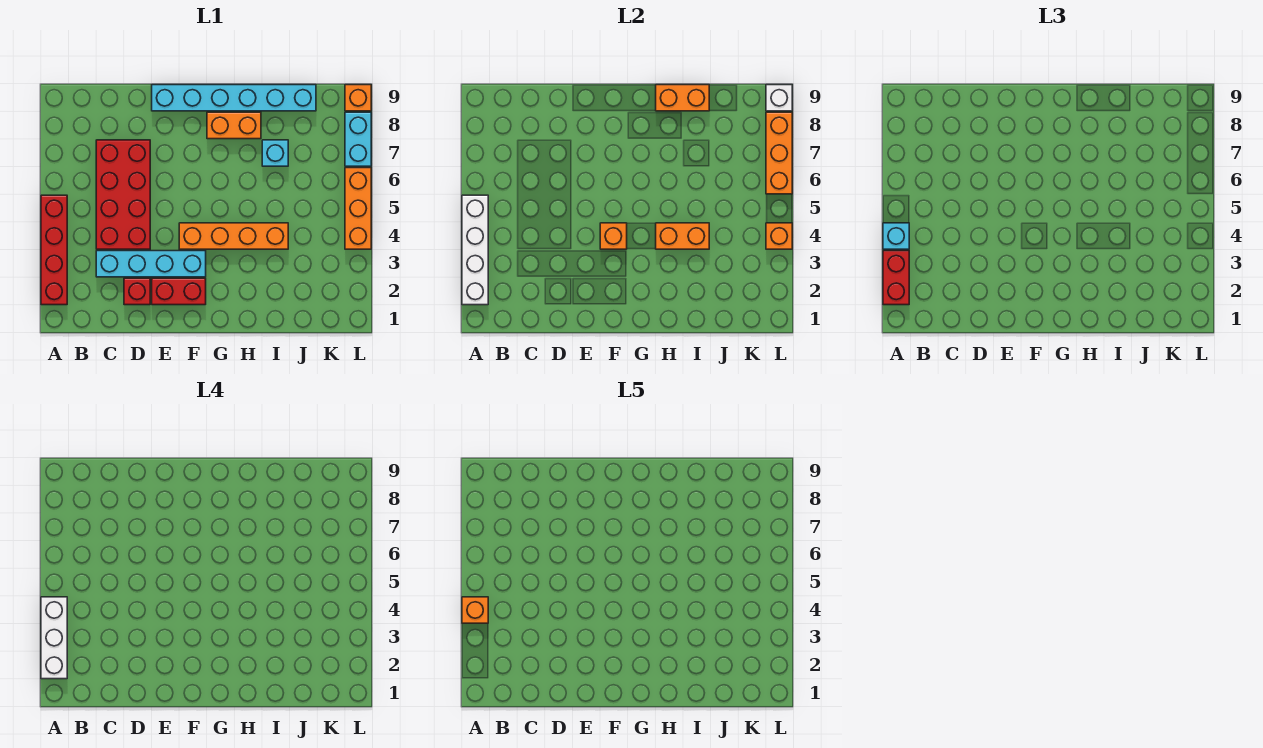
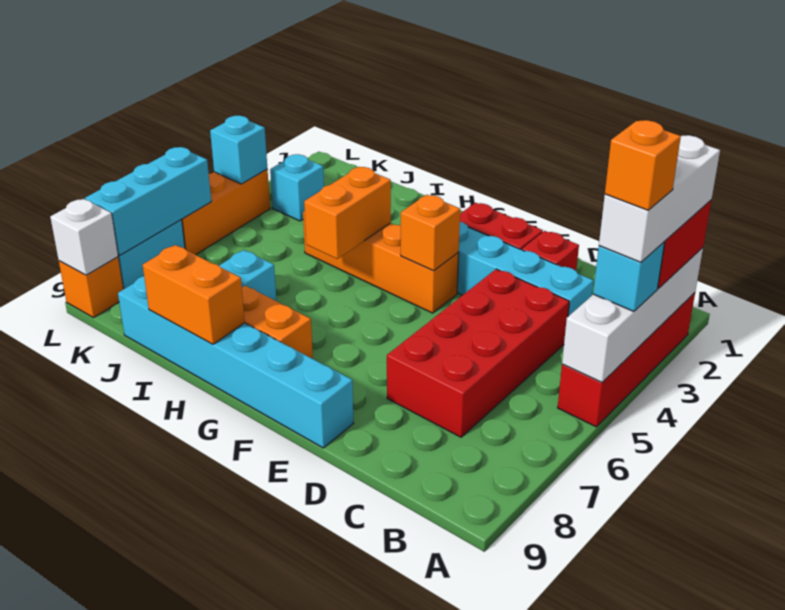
orange brick H4:I4 level 2 -> orange brick H4:H5 level 2
none -> cyan brick K3 level 1
orange brick L4 level 2 -> cyan brick L4 level 2
orange brick L6:L8 level 2 -> cyan brick L6:L8 level 2

